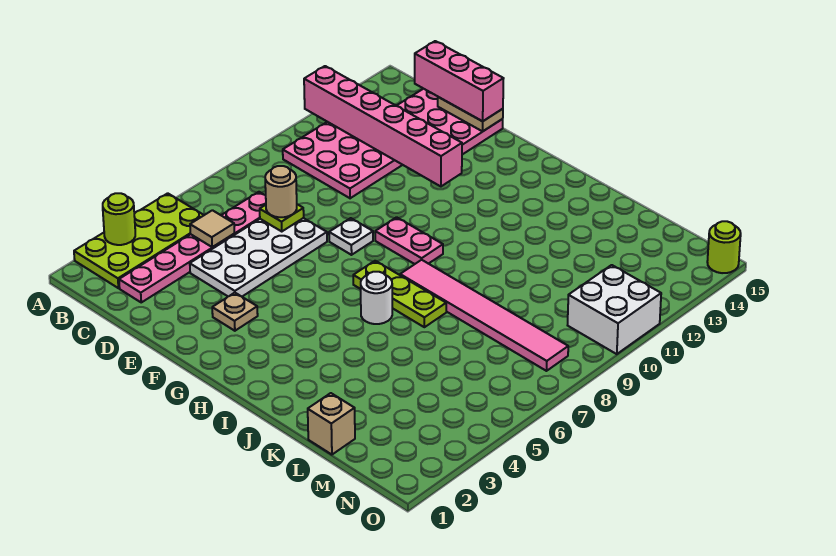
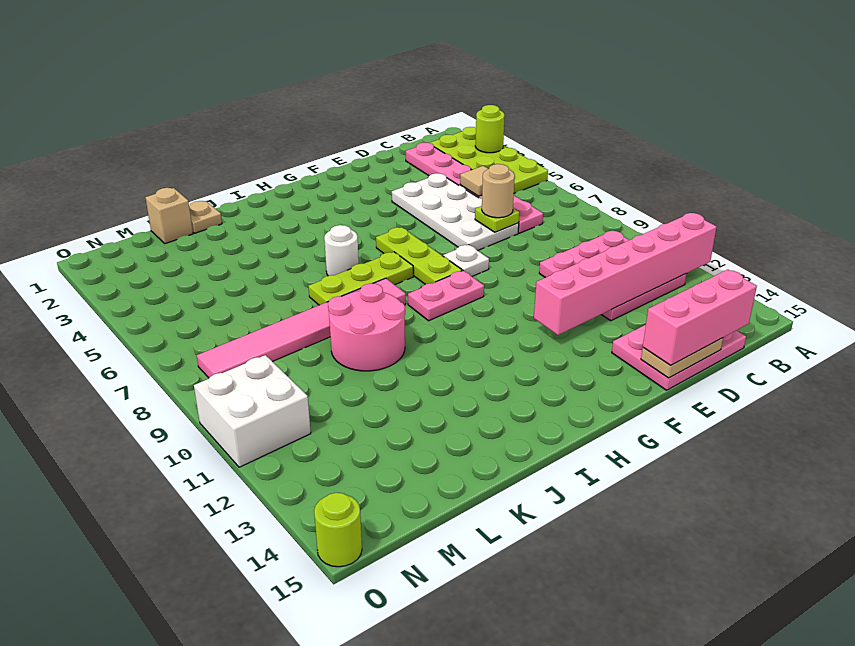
tan plate F3 level 1 -> tan plate K1 level 1
none -> lime plate G6:G8 level 1
none -> pink round brick J9:K10 level 1

